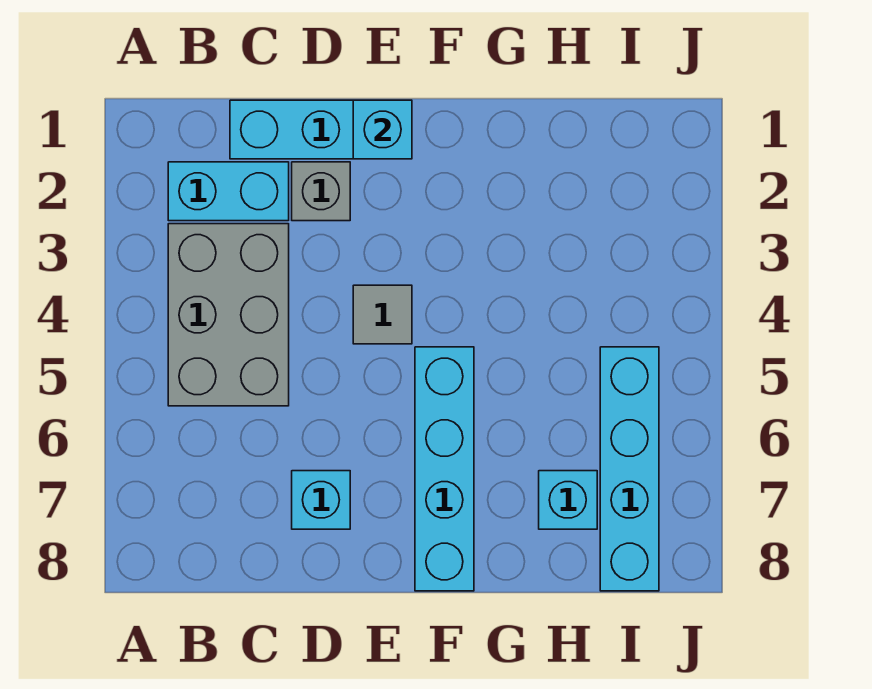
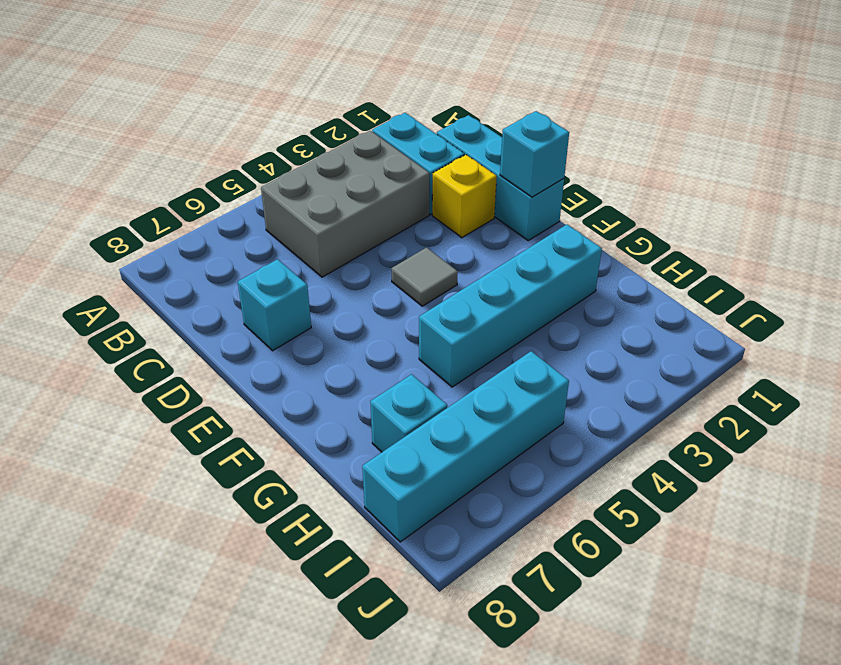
grey brick D2 level 1 -> yellow brick D2 level 1
cyan brick F5:F8 level 1 -> cyan brick G2:G5 level 1

